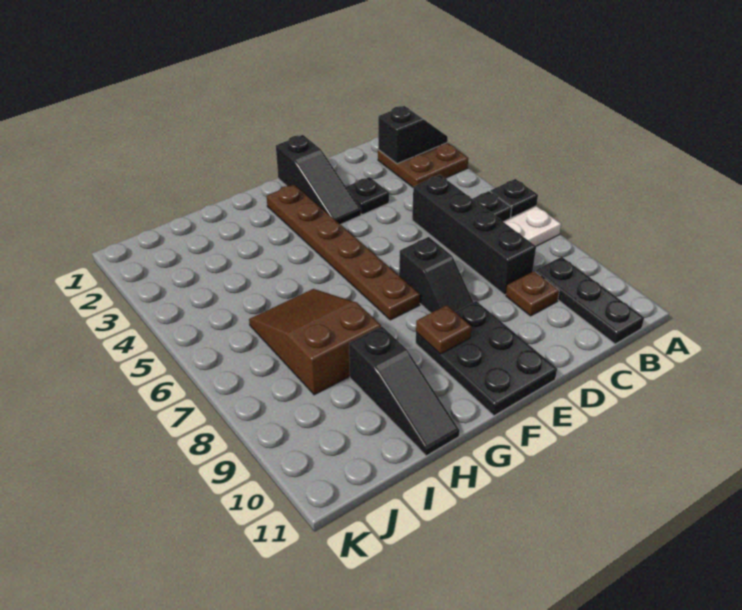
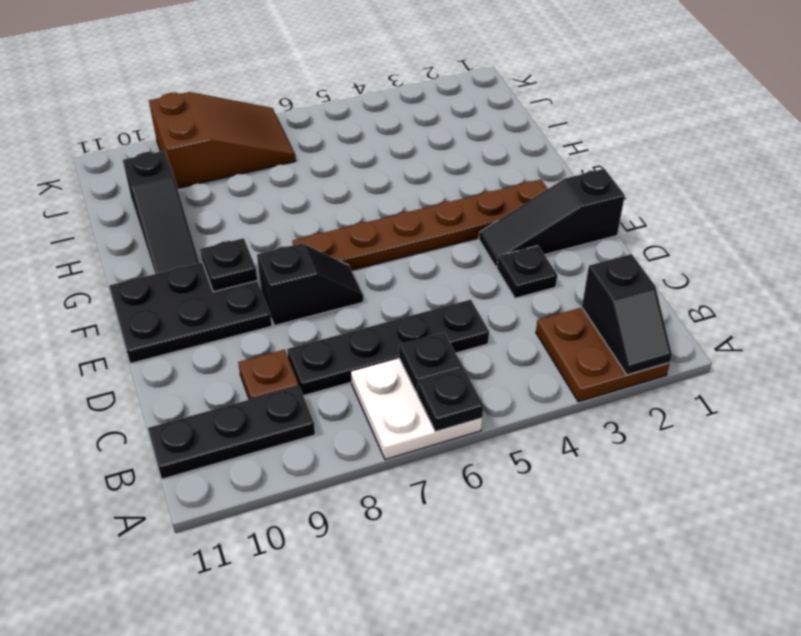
black brick C5:C8 level 1 -> black plate C5:C8 level 1
black slope E7:E8 level 1 top 7 -> black slope E7:E8 level 1 top 8
brown plate F9 level 2 -> black plate F9 level 2
brown slope H6:I8 level 1 top 8 -> brown slope J7:K9 level 1 top 9
black slope H9:H11 level 1 top 9 -> black slope G10:I10 level 1 top I

